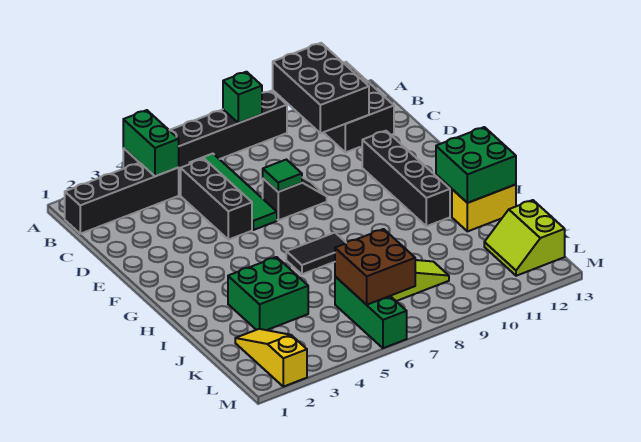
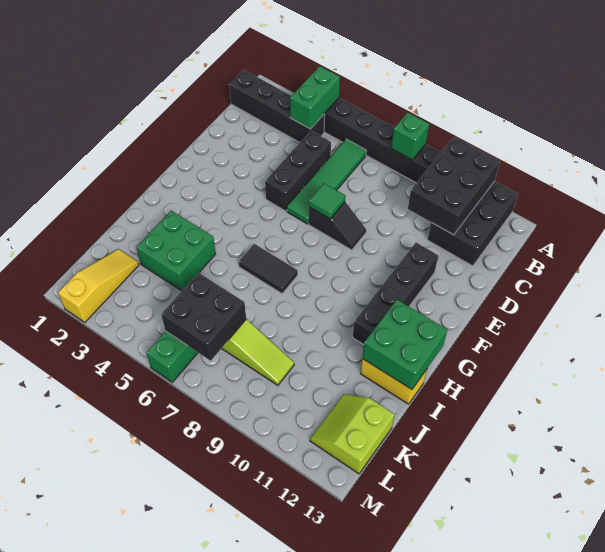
brown brick K6:L7 level 2 -> black brick K6:L7 level 2

